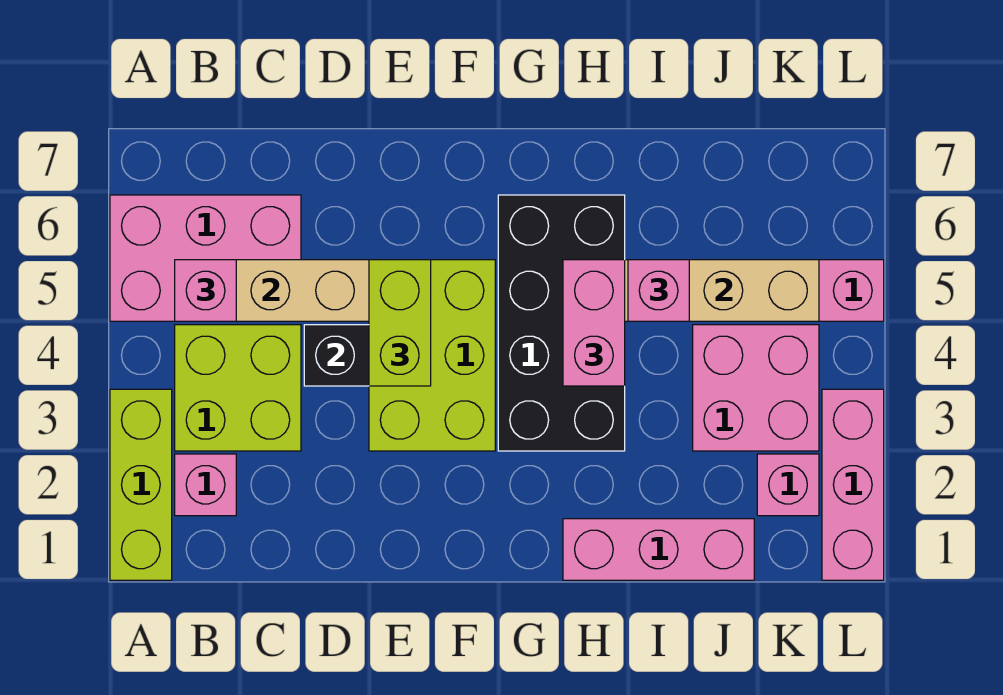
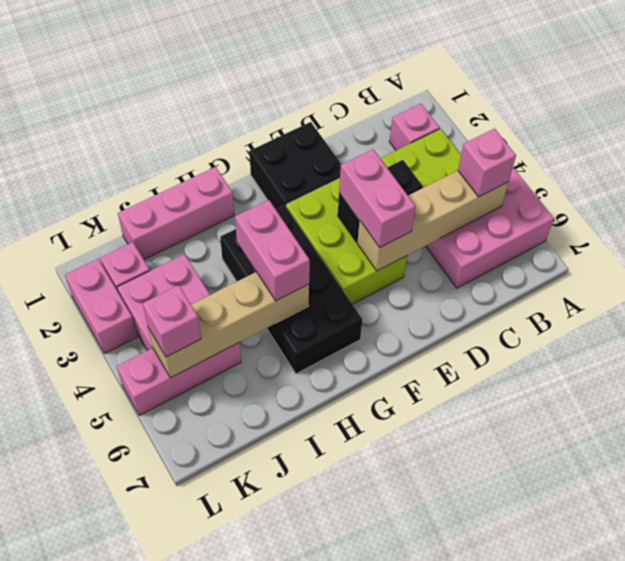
lime brick A1:A3 level 1 -> none
none -> black brick E1:F2 level 1
lime brick E4:E5 level 3 -> pink brick E4:E5 level 3
pink brick I5 level 3 -> pink brick K5 level 3
pink brick L1:L3 level 1 -> pink brick L2:L3 level 1

